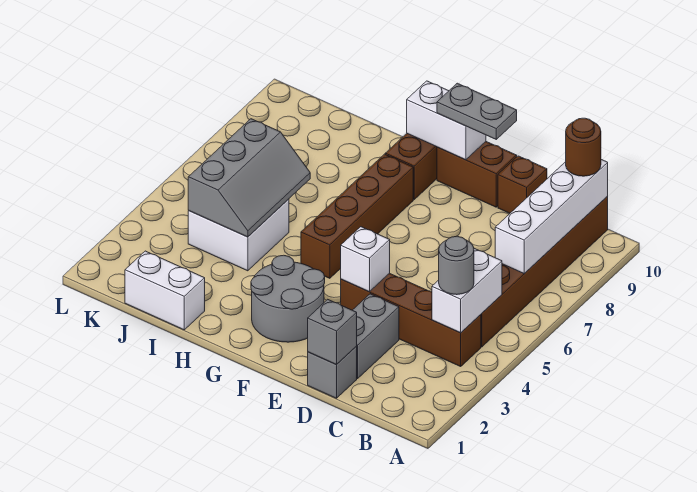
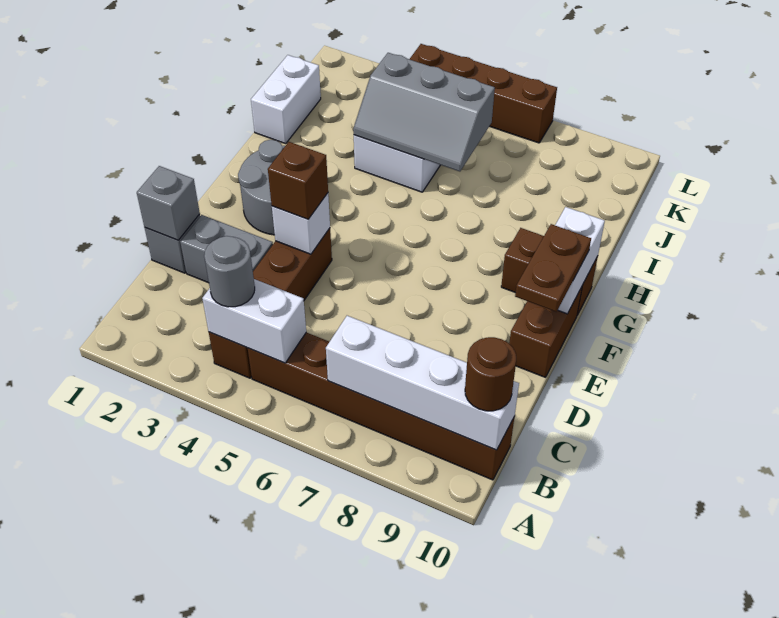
brown brick D10 level 1 -> brown brick E4 level 3
grey plate E10:F10 level 3 -> brown plate E10:F10 level 3
brown brick G5:G8 level 1 -> brown brick L4:L7 level 1

